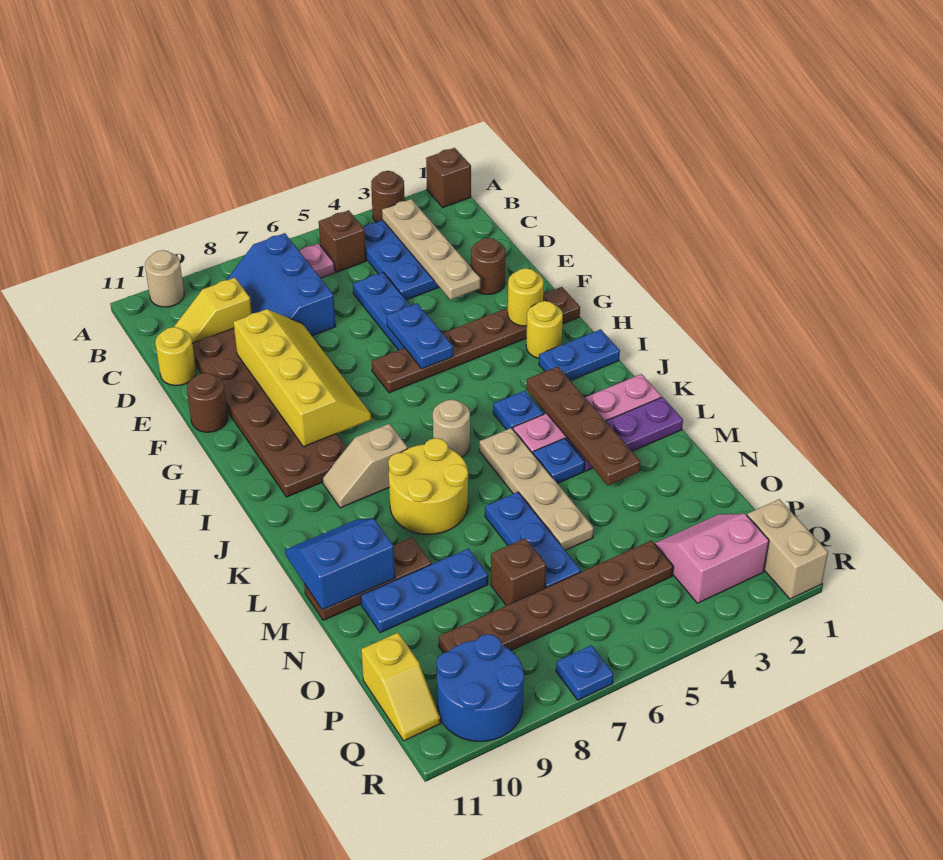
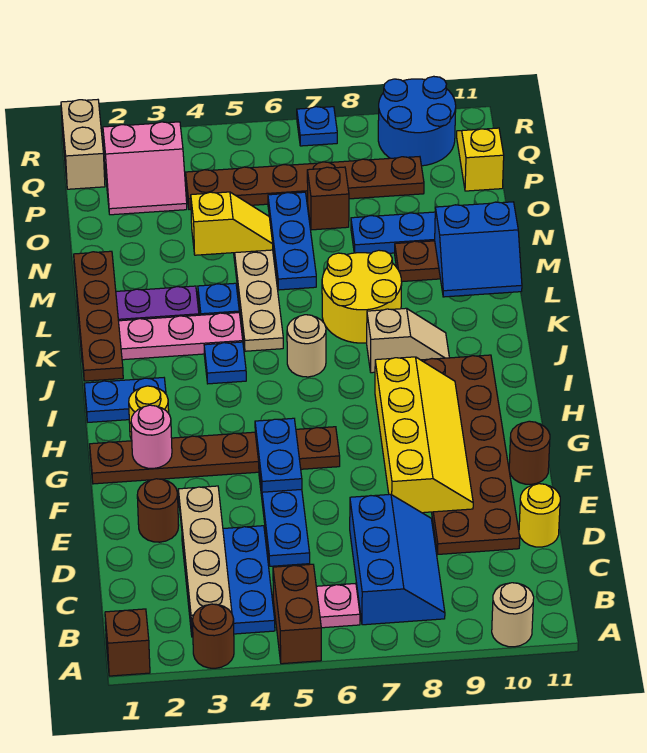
brown brick B5 level 1 -> brown brick A5:B5 level 1
yellow slope C9:C10 level 1 top 9 -> yellow slope N4:N5 level 2 top 4
yellow slope E8:H9 level 2 top 9 -> yellow slope E8:H9 level 2 top 8
yellow round brick G2 level 2 -> pink round brick G2 level 2
brown plate J3:M3 level 2 -> brown plate J1:M1 level 2

